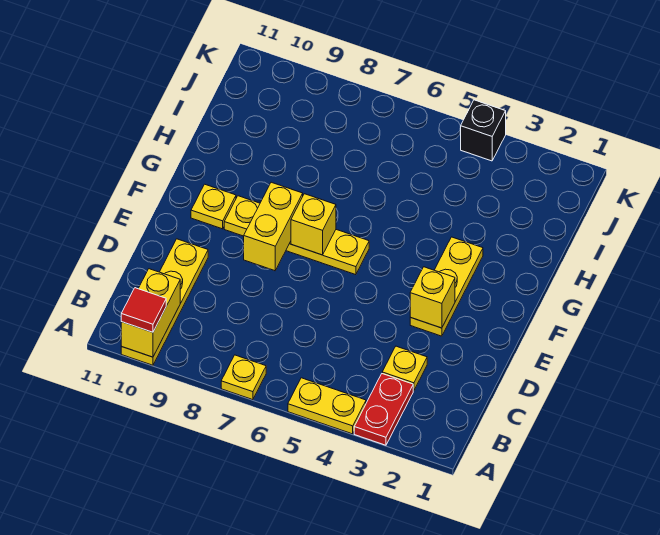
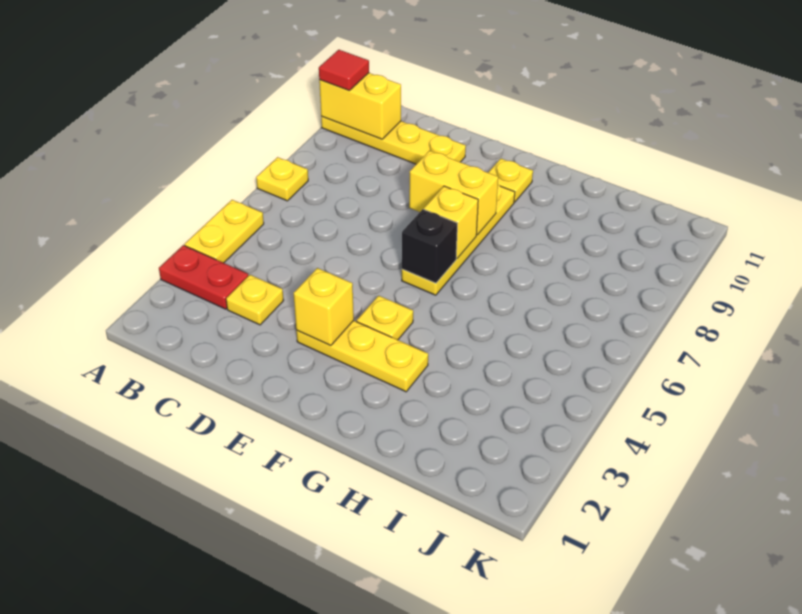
none -> yellow plate F4 level 1
black brick K4 level 1 -> black brick F6 level 2

